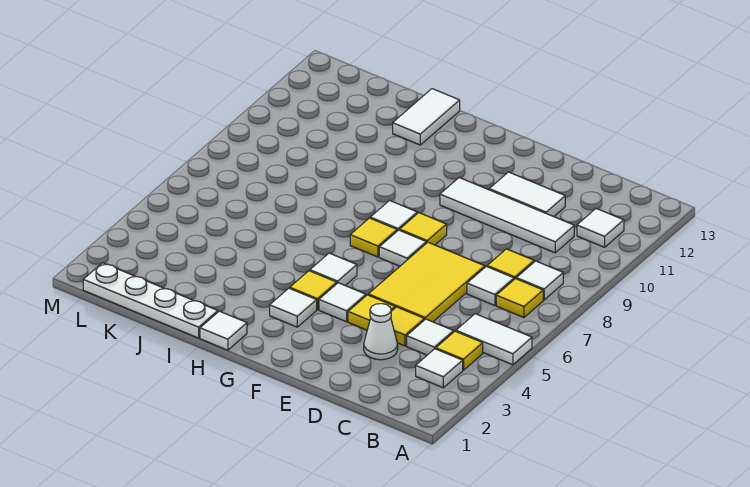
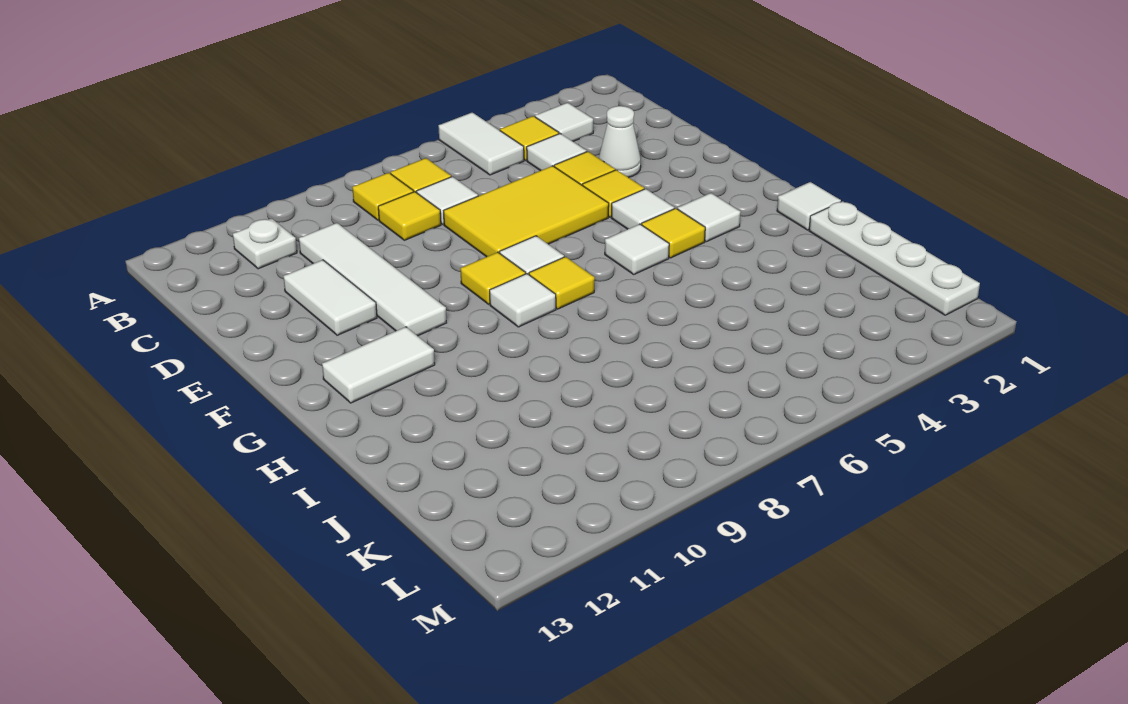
white tile B8 level 1 -> yellow tile B8 level 1
white tile B11 level 1 -> white plate B11 level 1
white tile I12:I13 level 1 -> white tile G11:G12 level 1

